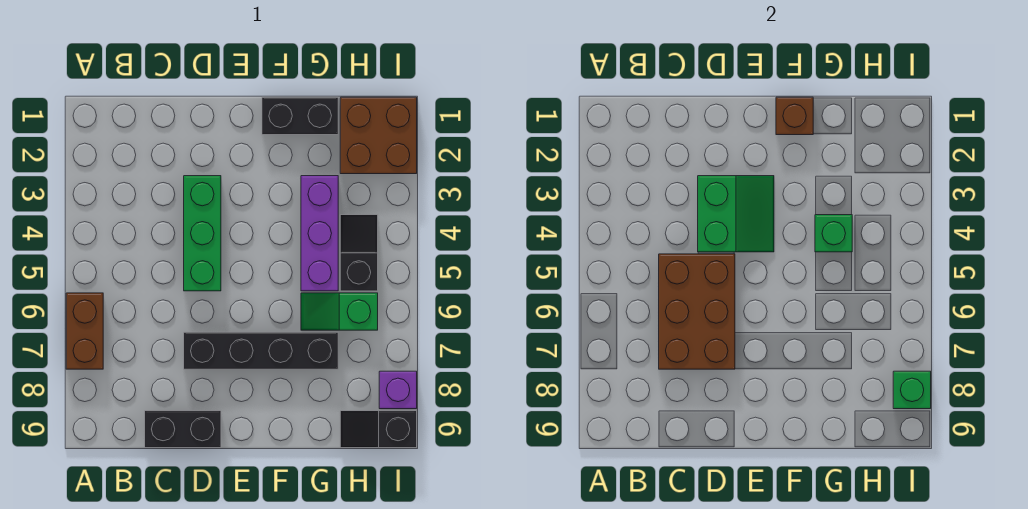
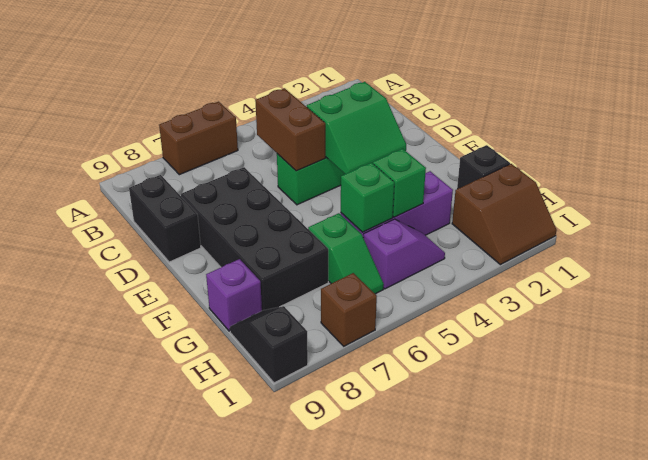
brown brick C5:D7 level 2 -> brown brick C5:D5 level 2
black brick D7:G7 level 1 -> black brick D7:G8 level 1
black brick F1:G1 level 1 -> black brick G1 level 1
brown brick F1 level 2 -> brown brick I7 level 1
green slope G6:H6 level 1 top H -> green slope G6:H6 level 1 top G
brown brick H1:I2 level 1 -> brown slope H1:I2 level 1 top H
black slope H4:H5 level 1 top 5 -> purple slope H4:H5 level 1 top 5
purple brick I8 level 1 -> purple brick G9 level 1
green brick I8 level 2 -> green brick G5 level 2

